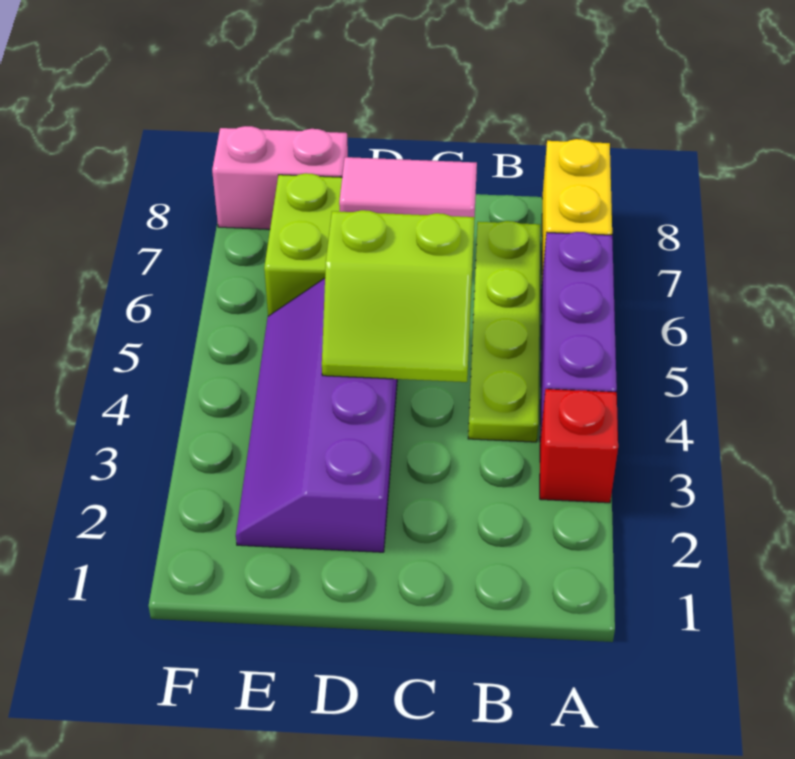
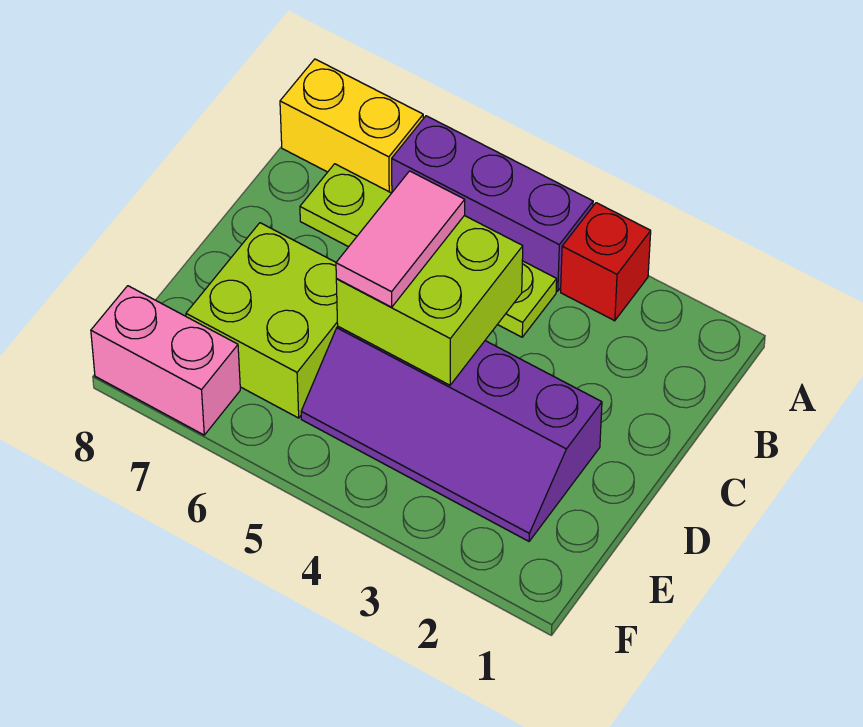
lime slope C4:D5 level 2 top 5 -> lime brick C4:D5 level 2
pink tile C7:D7 level 2 -> pink tile C5:D5 level 3
pink brick E8:F8 level 1 -> pink brick F7:F8 level 1

